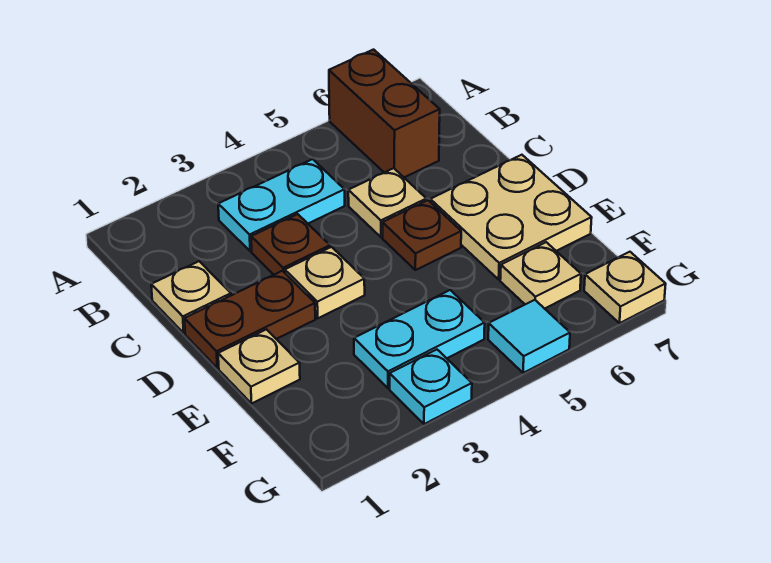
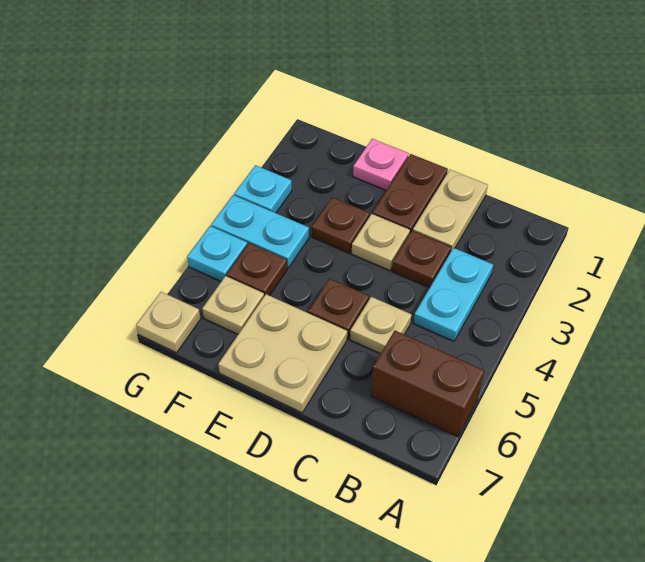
tan plate C1 level 1 -> tan plate C1:C2 level 1
tan plate E1 level 1 -> pink plate E1 level 1
none -> brown plate E3 level 1
cyan plate F3:F4 level 1 -> cyan plate F4:G4 level 1
none -> brown plate F5 level 1
cyan tile G5 level 1 -> cyan plate G5 level 1

